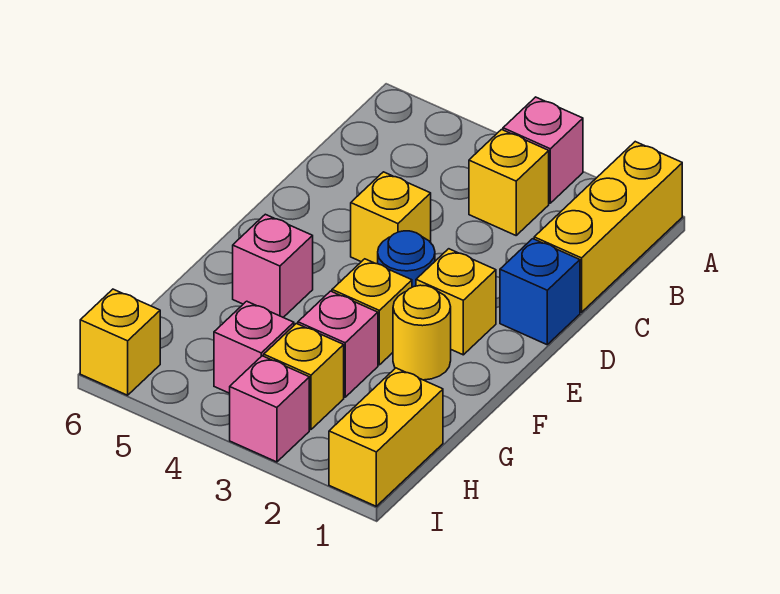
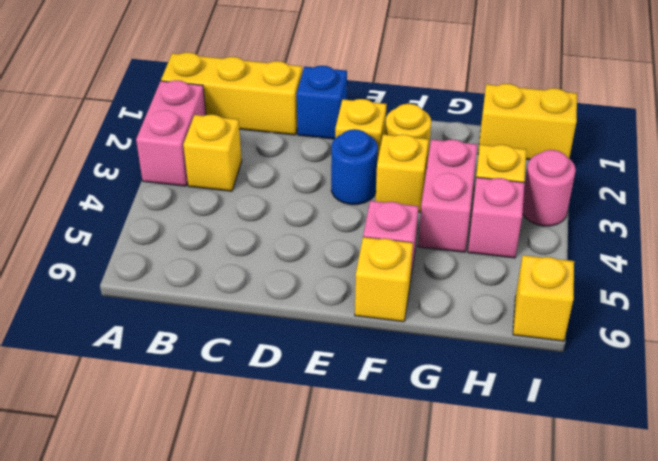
pink brick A3 level 1 -> pink brick A2:A3 level 1
yellow brick D4 level 1 -> yellow brick F6 level 1
pink brick G3 level 1 -> pink brick G3:G4 level 1
pink brick I3 level 1 -> pink round brick I3 level 1

